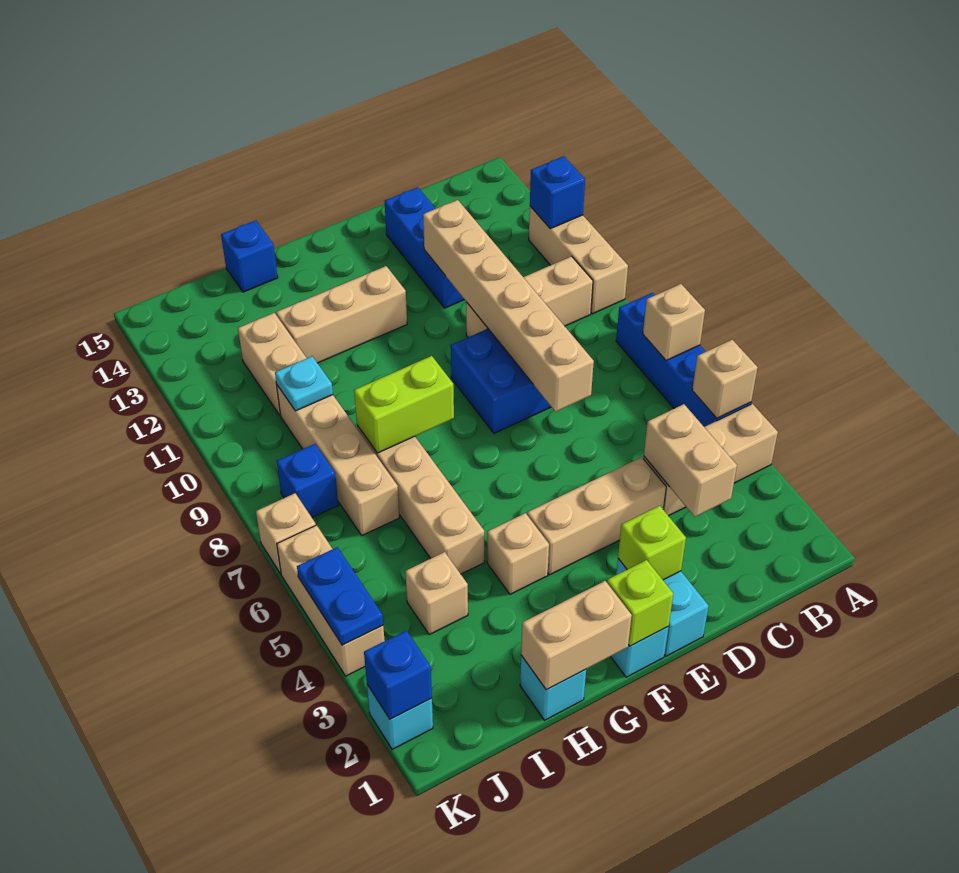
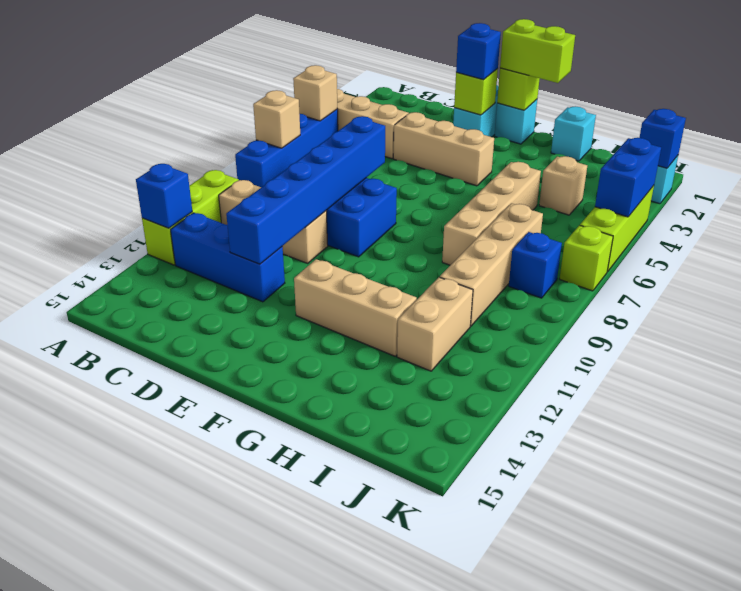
tan brick A10:A12 level 1 -> lime brick A10:A12 level 1
tan brick C3:C4 level 2 -> none
tan brick D7:D12 level 2 -> blue brick D7:D12 level 2
blue brick D12:D14 level 1 -> blue brick B12:D12 level 1
tan brick G1:H1 level 2 -> none
tan brick G4 level 1 -> none
lime brick G8:H8 level 2 -> lime brick F1:G1 level 3
blue brick H15 level 1 -> blue brick E2 level 3
cyan plate I10 level 2 -> none
tan brick K4:K6 level 1 -> lime brick K4:K6 level 1
blue plate K4:K5 level 2 -> blue brick K4:K5 level 2
tan brick K7 level 1 -> lime brick K7 level 1

